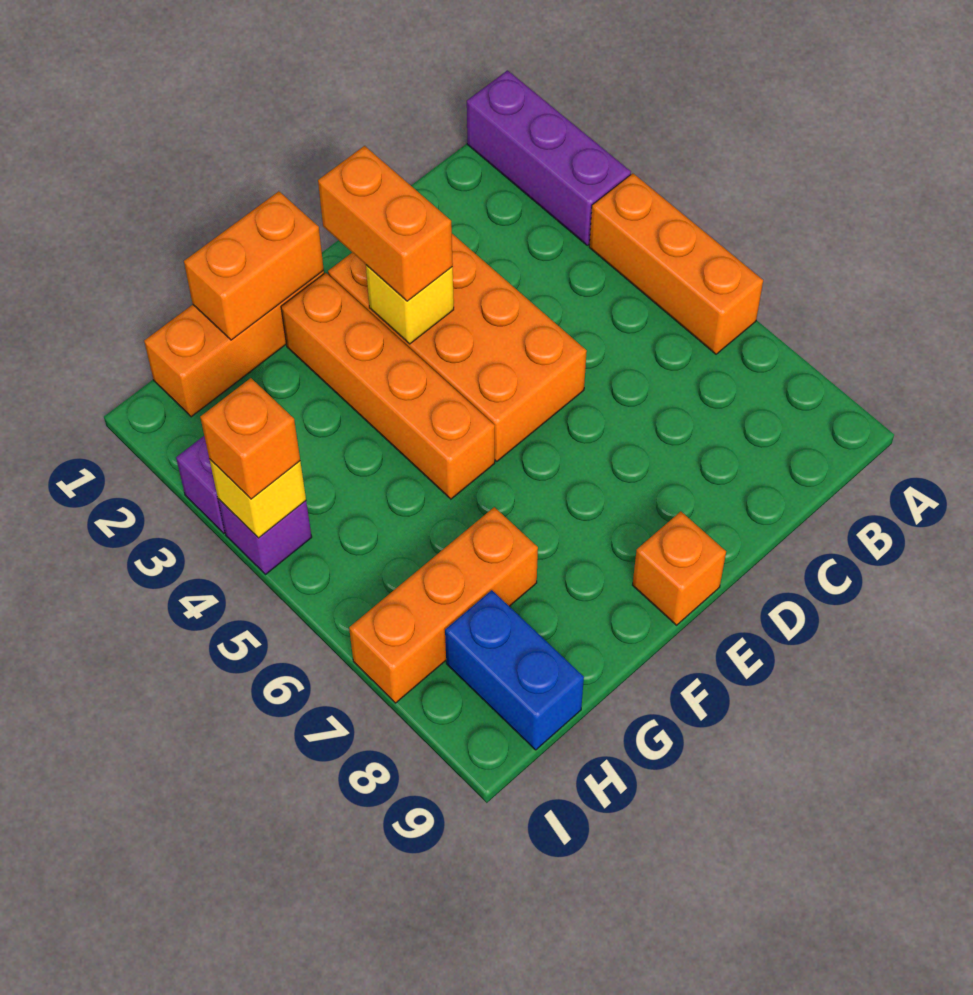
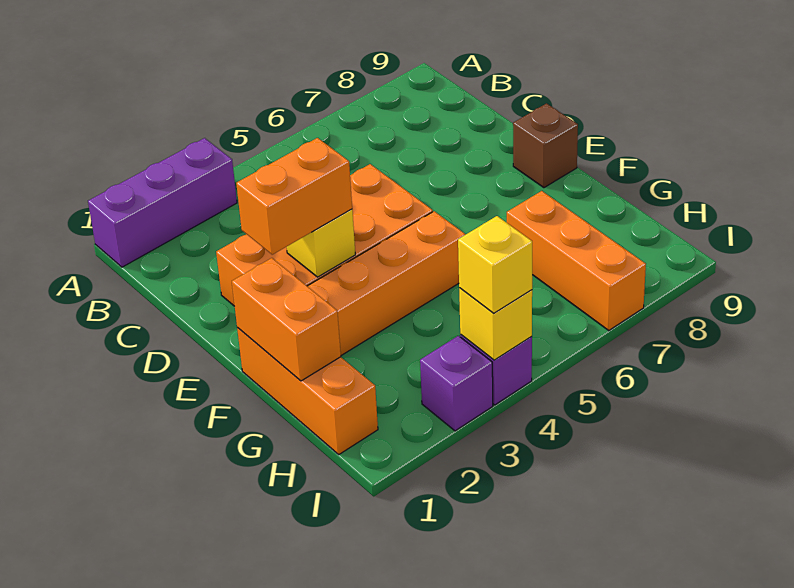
orange brick A4:A6 level 1 -> none
orange brick E9 level 1 -> brown brick E9 level 1
blue brick H8:H9 level 1 -> none
orange brick I4 level 3 -> yellow brick I4 level 3

